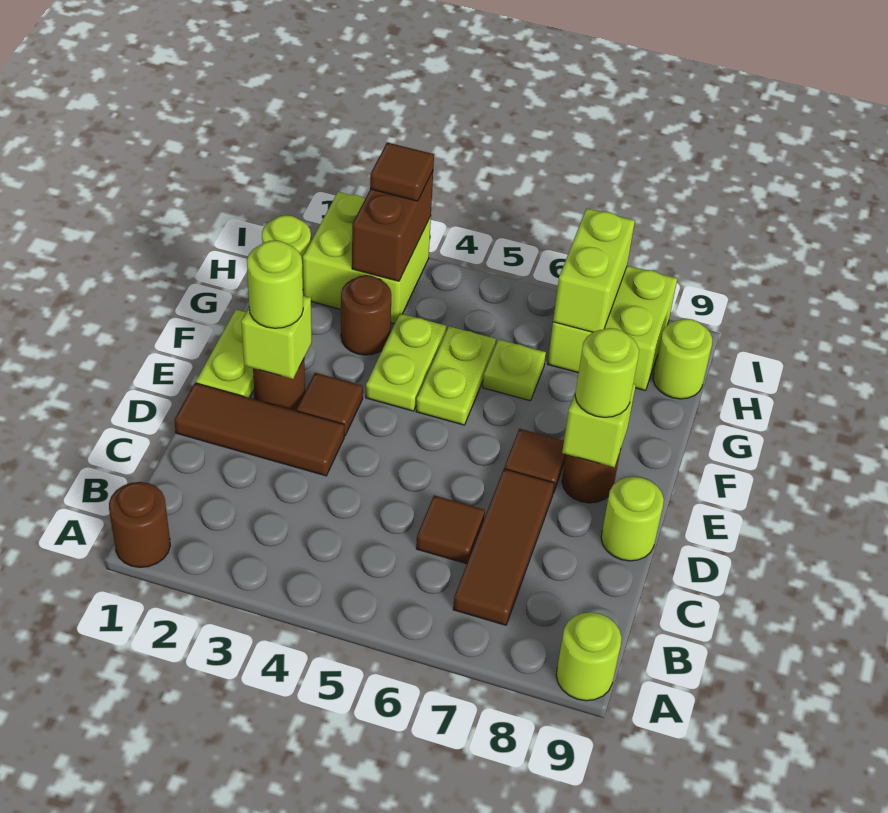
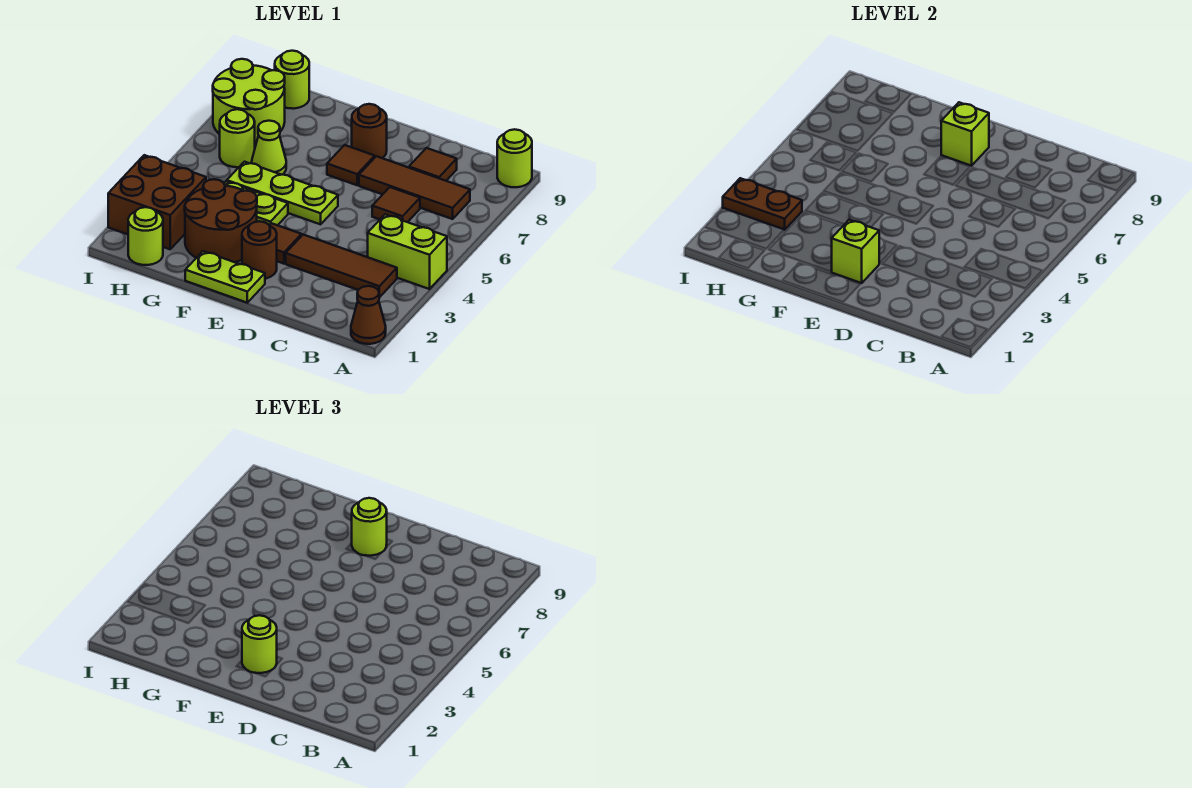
brown round brick A1 level 1 -> brown cone A1 level 1
brown tile D1:D3 level 1 -> brown tile B3:D3 level 1
lime round brick D9 level 1 -> lime round brick H6 level 1
lime plate F5:G5 level 1 -> lime plate E5:G5 level 1
brown round brick G3 level 1 -> brown round brick F2:G3 level 1
lime plate G6 level 1 -> lime cone G6 level 1
lime brick H2:I3 level 1 -> brown brick H2:I3 level 1
brown brick H3:I3 level 2 -> brown plate H3:I3 level 2
lime brick H7:I8 level 1 -> lime round brick H7:I8 level 1
lime brick H7:I7 level 2 -> lime brick A4:B4 level 1
brown tile I3 level 3 -> brown tile C8 level 1

